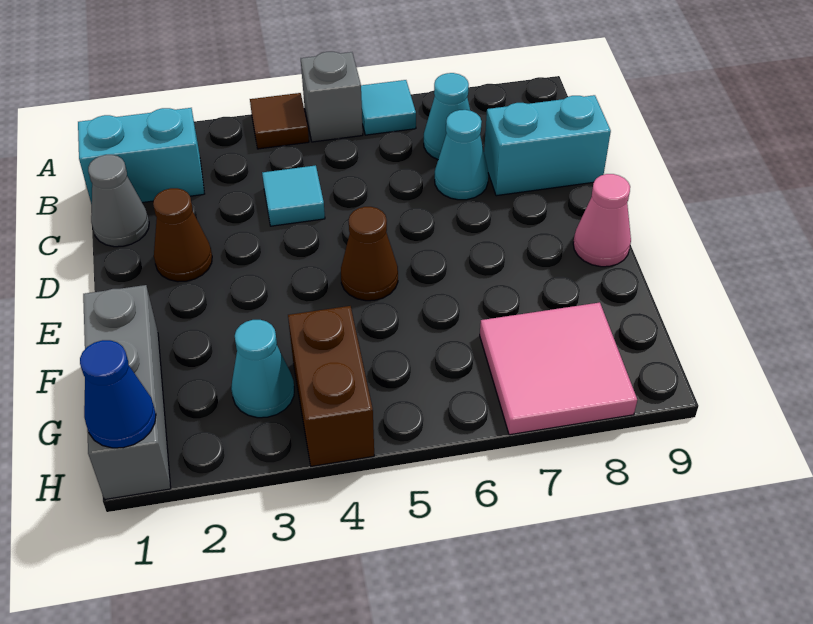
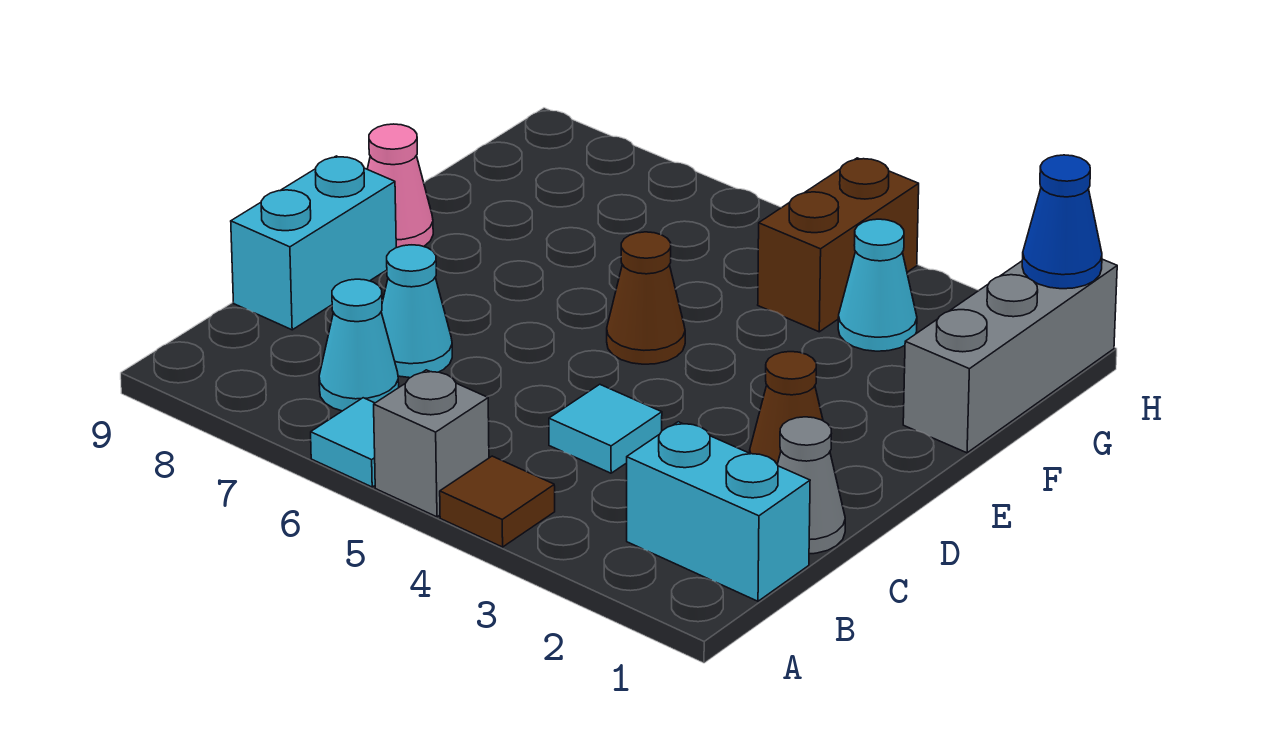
cyan brick C8:C9 level 1 -> cyan brick C9:D9 level 1
pink tile G7:H8 level 1 -> none

